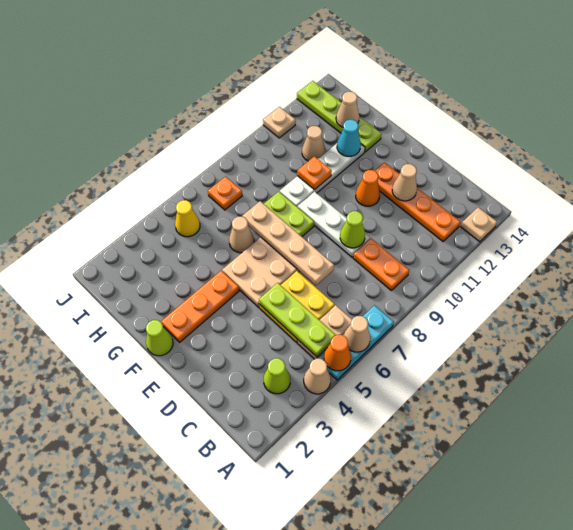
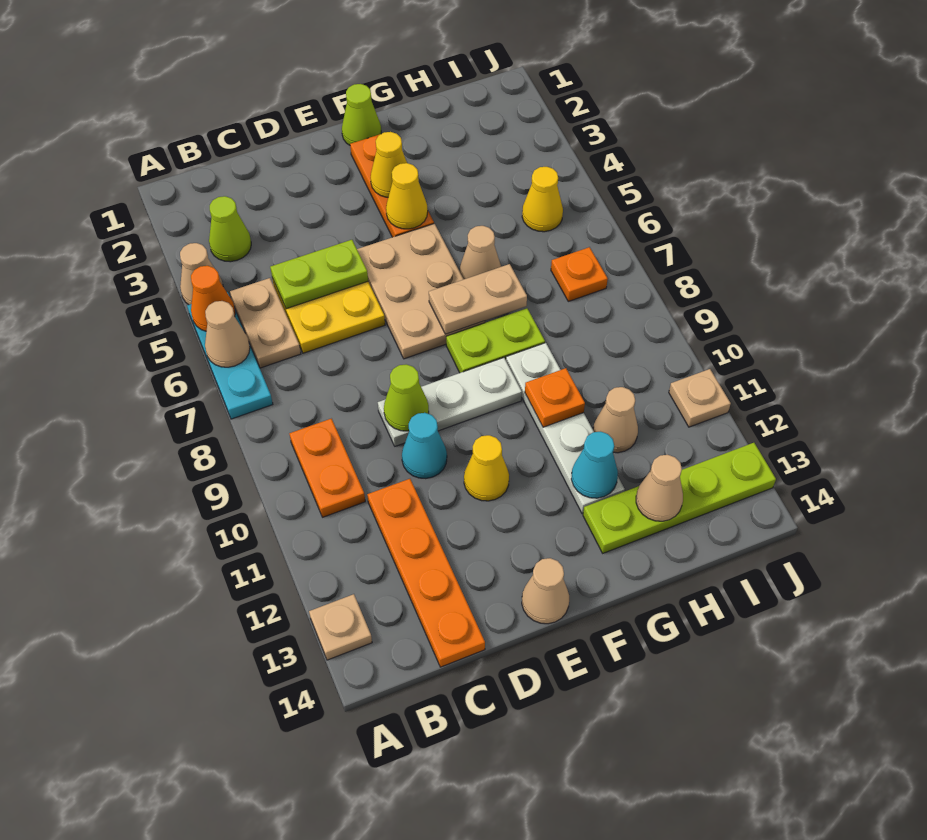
lime plate B5:D5 level 2 -> lime plate C5:D5 level 2
orange plate B9:C9 level 1 -> orange plate B9:B10 level 1
orange plate B12:E12 level 1 -> orange plate C11:C14 level 1
tan plate D7:G7 level 2 -> tan plate F7:G7 level 2
none -> cyan cone D10 level 1
tan cone D12 level 2 -> tan cone E14 level 1
orange cone E11 level 1 -> yellow cone E11 level 1
none -> yellow cone F3 level 2
none -> yellow cone F4 level 2

